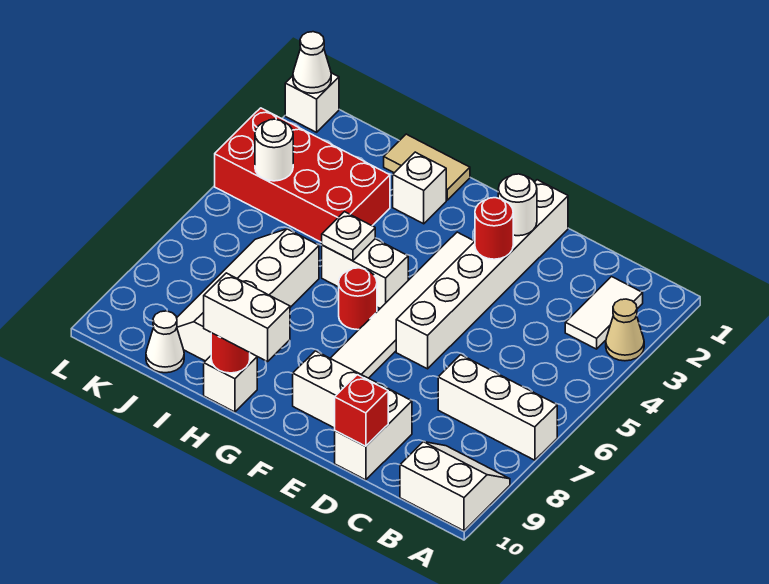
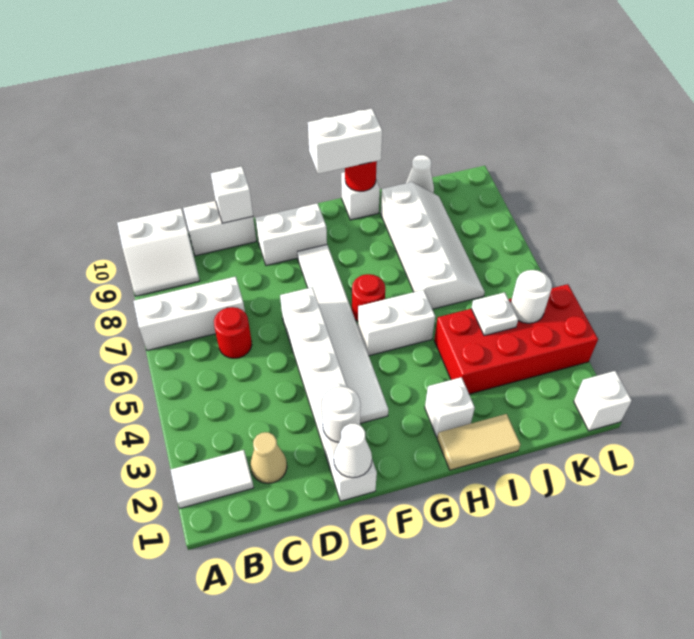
tan cone A3 level 1 -> tan cone C2 level 1
white tile B2:B3 level 1 -> white tile A2:B2 level 1
white brick D9:D10 level 1 -> white brick C10:D10 level 1
red brick D10 level 2 -> white brick D10 level 2
red round brick E3 level 2 -> red round brick C6 level 1
white plate H5 level 2 -> white plate J4 level 2
white cone L1 level 2 -> white cone E1 level 2

